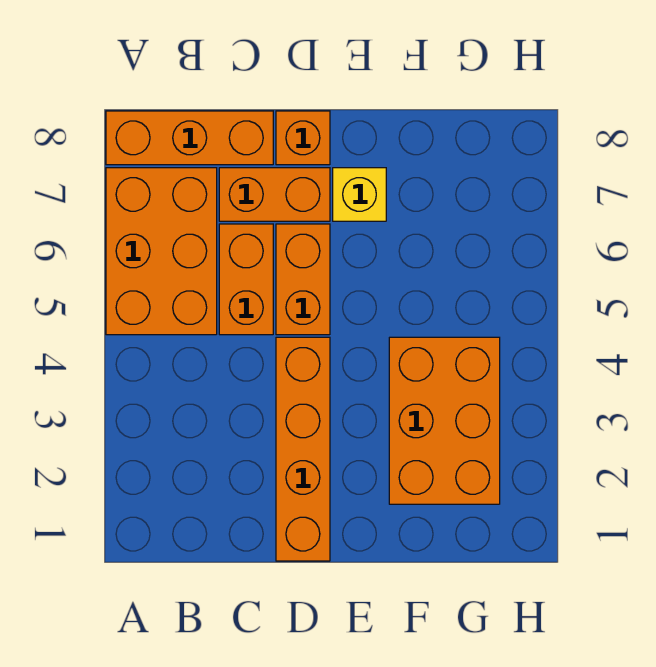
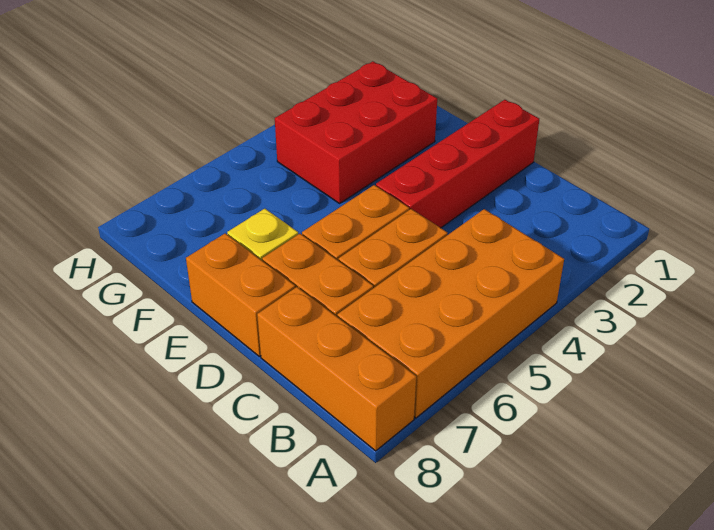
orange brick A5:B7 level 1 -> orange brick A4:B7 level 1
orange brick D1:D4 level 1 -> red brick D1:D4 level 1
orange brick D8 level 1 -> orange brick D8:E8 level 1
orange brick F2:G4 level 1 -> red brick F2:G4 level 1

